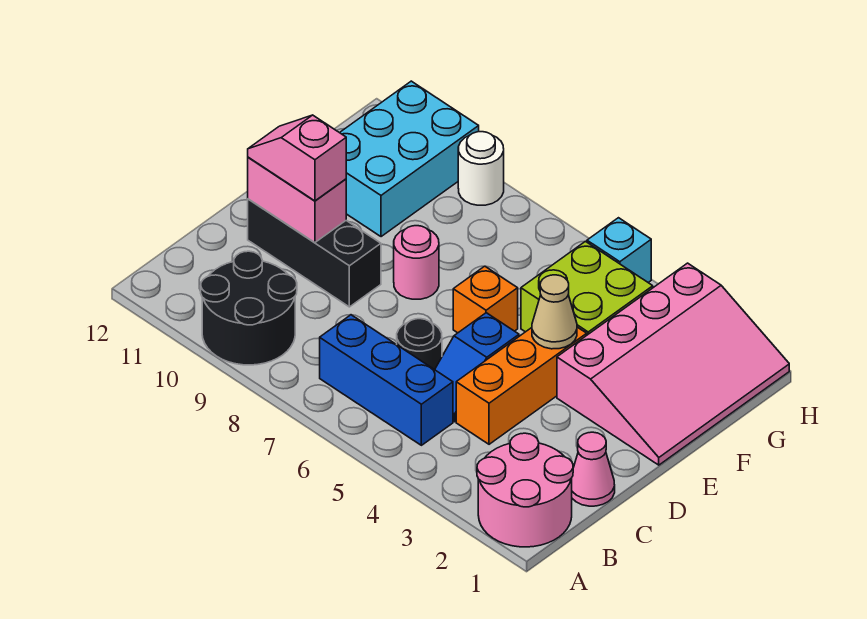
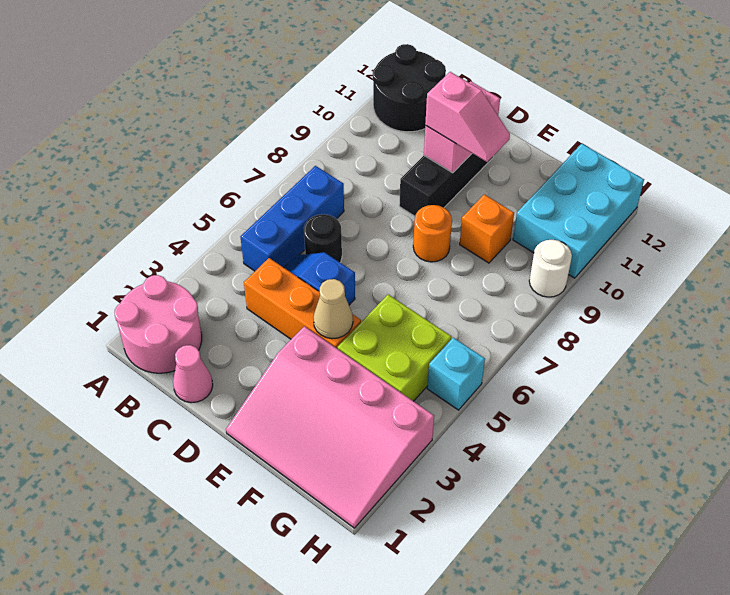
black round brick A9:B10 level 1 -> black round brick A11:B12 level 1
pink slope D10:D11 level 3 top 10 -> pink slope D10:E10 level 3 top D
orange brick E6 level 1 -> orange brick F9 level 1
pink round brick E8 level 1 -> orange round brick E8 level 1
cyan brick F10:H11 level 1 -> cyan brick G10:H12 level 1

